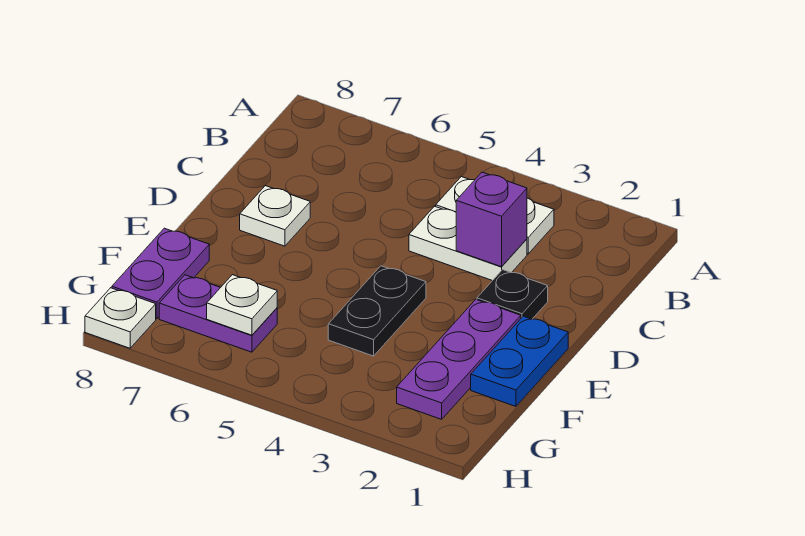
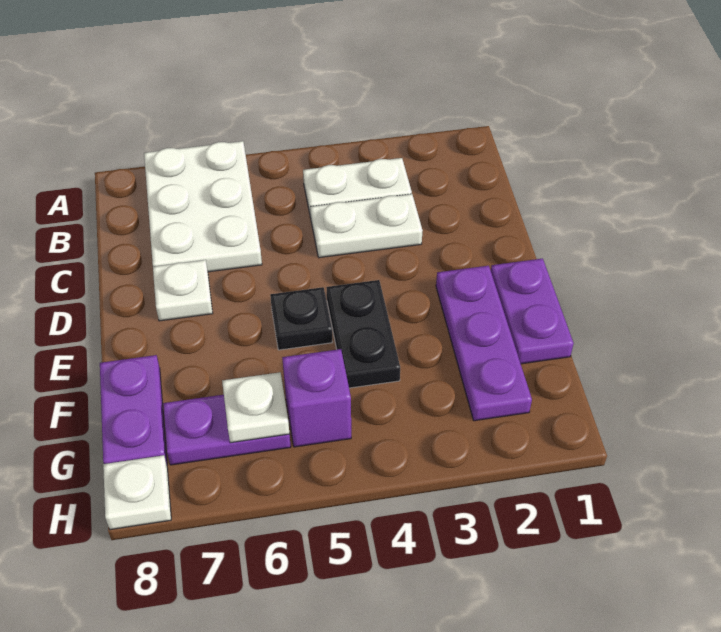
none -> white plate A6:C7 level 1
purple brick C3 level 2 -> purple brick G5 level 1
black plate D2 level 1 -> black plate E5 level 1
blue plate E1:F1 level 1 -> purple plate E1:F1 level 1

